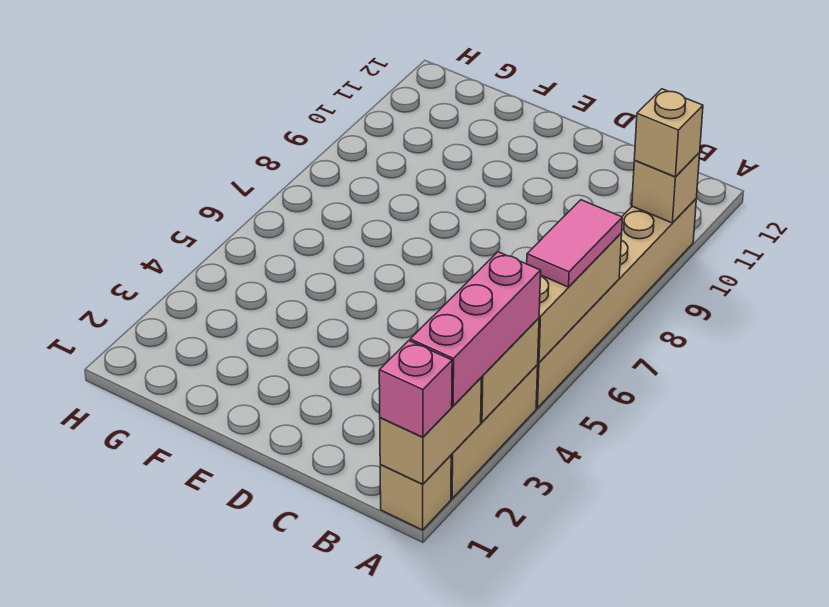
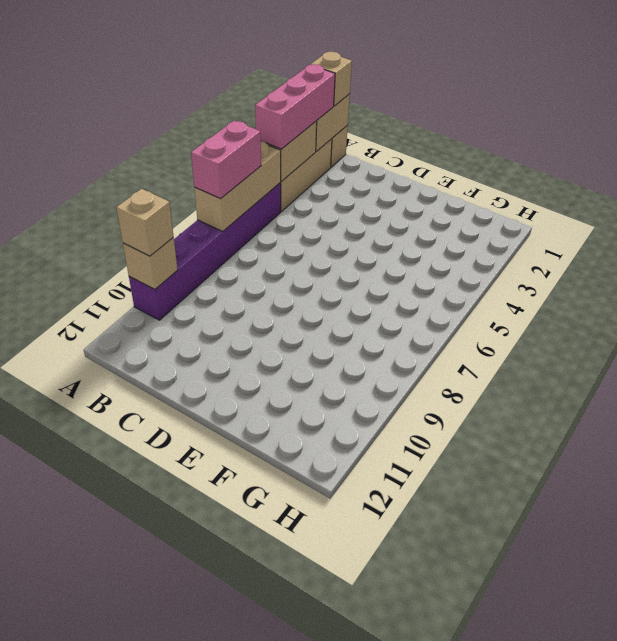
pink brick A1 level 3 -> tan brick A1 level 3
tan brick A5:A10 level 1 -> purple brick A5:A10 level 1
pink tile A6:A7 level 3 -> pink brick A6:A7 level 3

